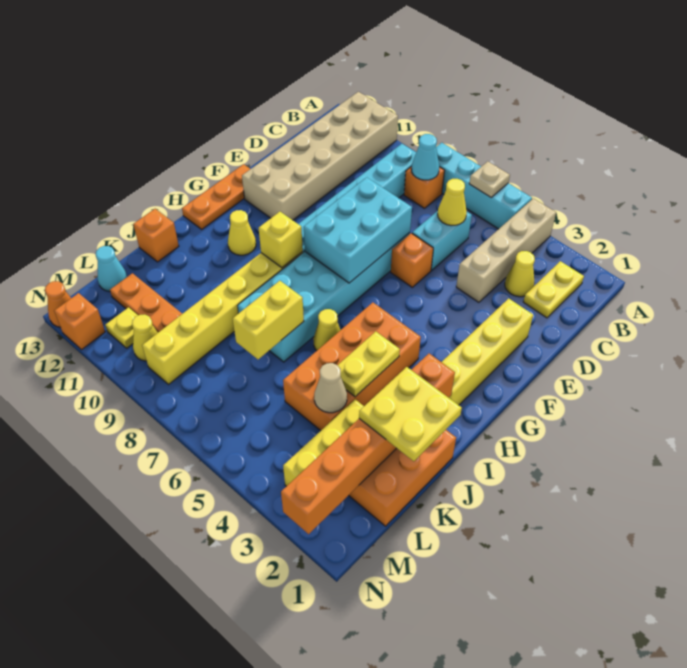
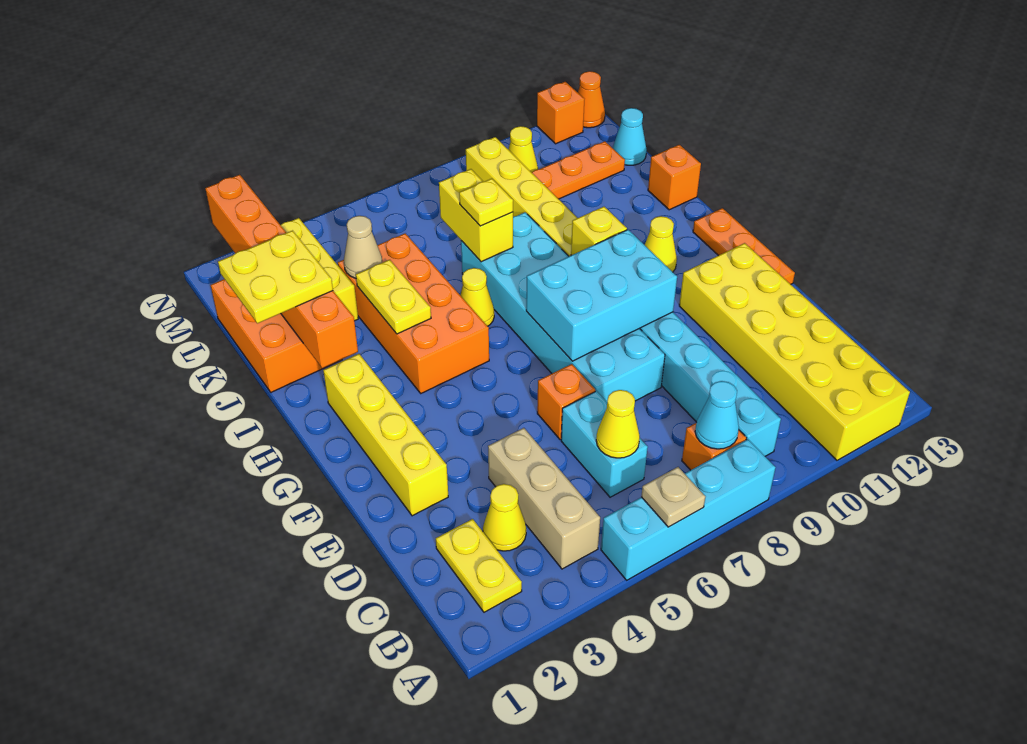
tan brick A4:D4 level 1 -> tan brick B4:D4 level 1
tan brick A11:F12 level 1 -> yellow brick A11:F12 level 1
cyan brick E7:G8 level 2 -> cyan brick F7:G9 level 2
yellow plate M11 level 1 -> yellow plate J7 level 3

